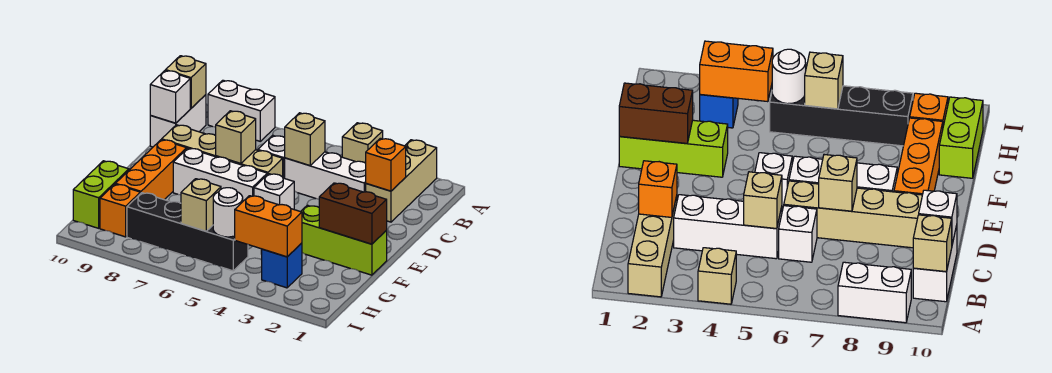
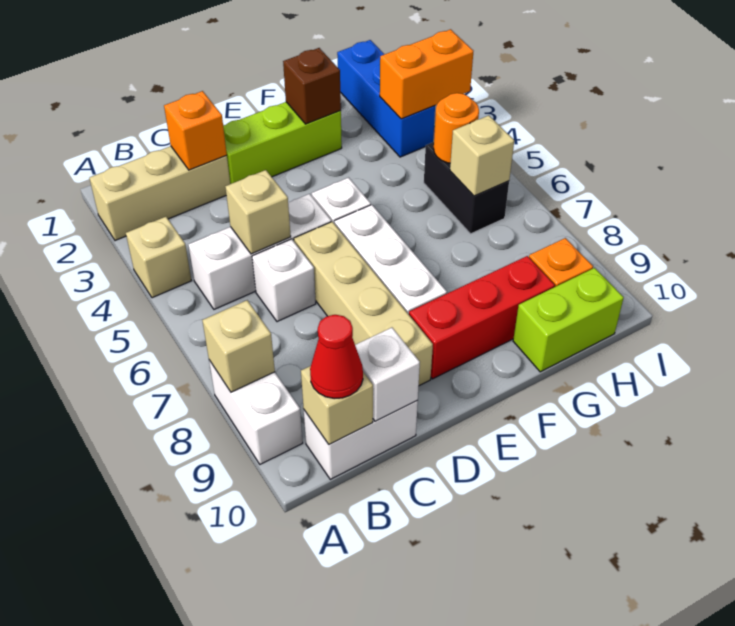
none -> red cone B10 level 3
white brick C3:C5 level 1 -> white brick B5:D5 level 1
tan brick D7 level 2 -> tan brick A8 level 2
orange brick E9:G9 level 1 -> red brick E9:G9 level 1
lime brick F1:F3 level 1 -> lime brick D2:F2 level 1
brown brick F1:F2 level 2 -> brown brick F2 level 2
blue brick H3 level 1 -> blue brick H1:H3 level 1
orange brick H3:H4 level 2 -> orange brick H3:I3 level 2
black brick H5:H8 level 1 -> black brick H5:H6 level 1
white round brick H5 level 2 -> orange round brick H5 level 2

